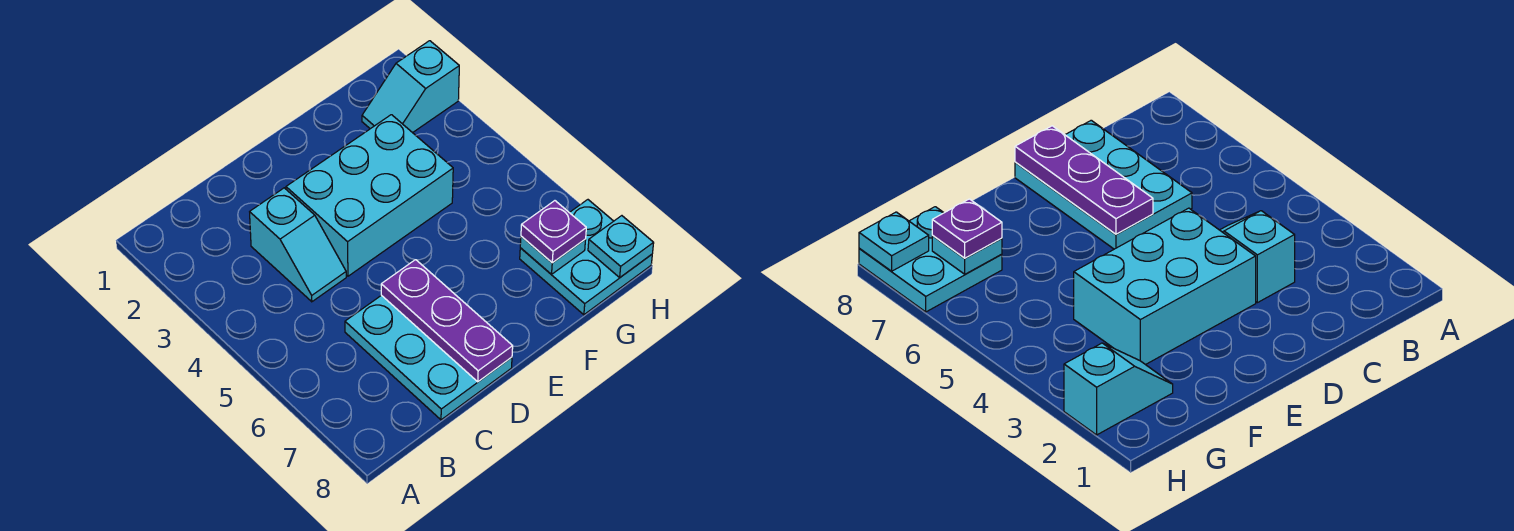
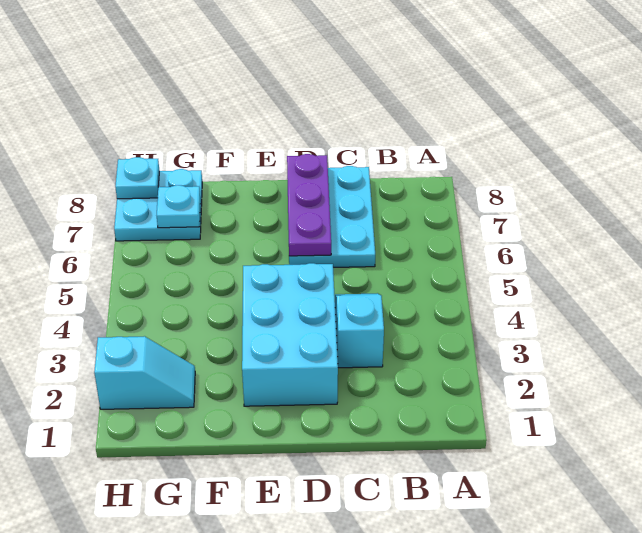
cyan brick D3:F4 level 1 -> cyan brick D2:E4 level 1
purple plate G7 level 3 -> none

